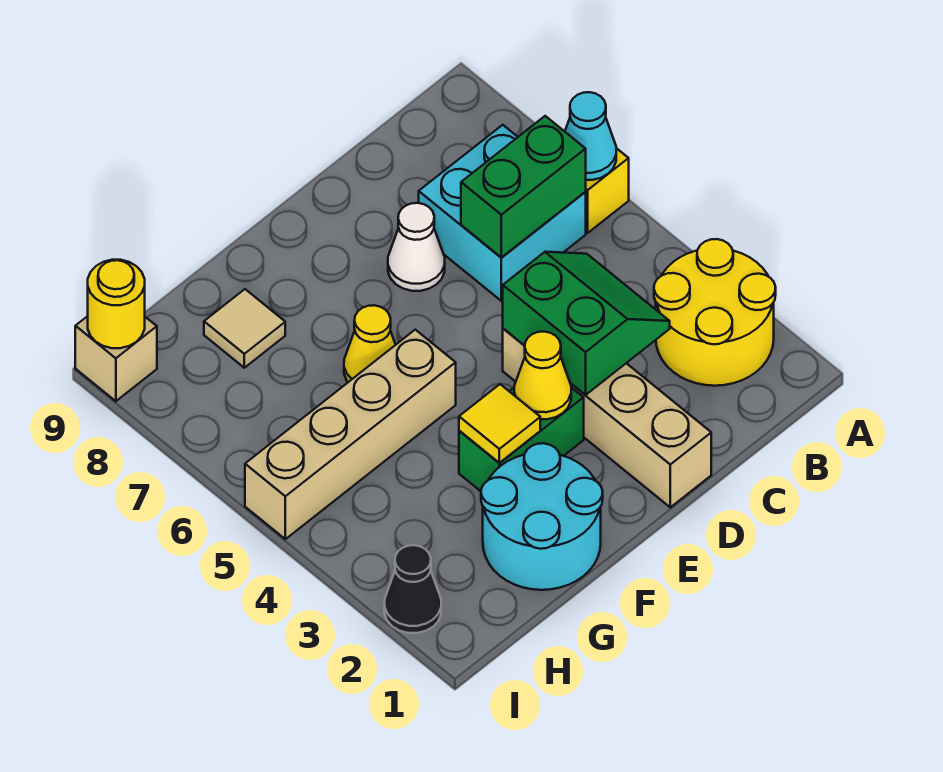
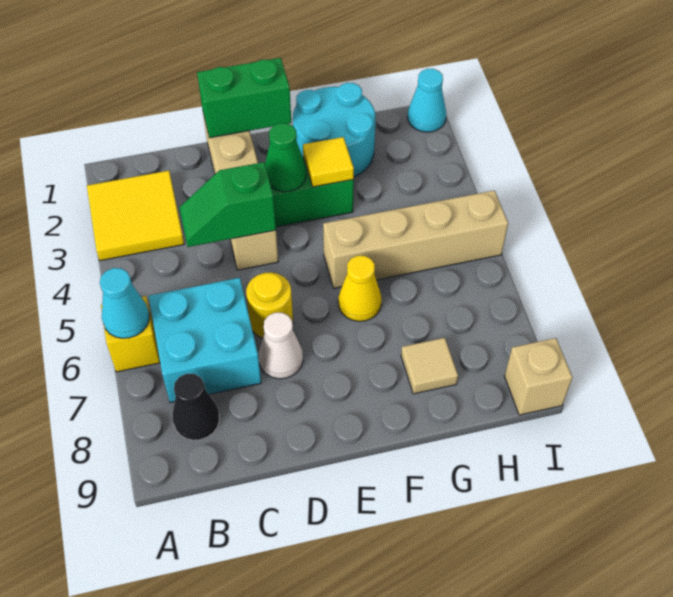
yellow round brick A2:B3 level 1 -> yellow tile A2:B3 level 1
green brick B6:C6 level 2 -> green brick D1:E1 level 2
green slope C3:D4 level 2 top D -> green slope C4:D4 level 2 top D
yellow cone E3 level 2 -> green cone E3 level 2
none -> cyan cone I1 level 1
black cone I2 level 1 -> black cone B8 level 1
yellow round brick I9 level 2 -> yellow round brick D6 level 1

